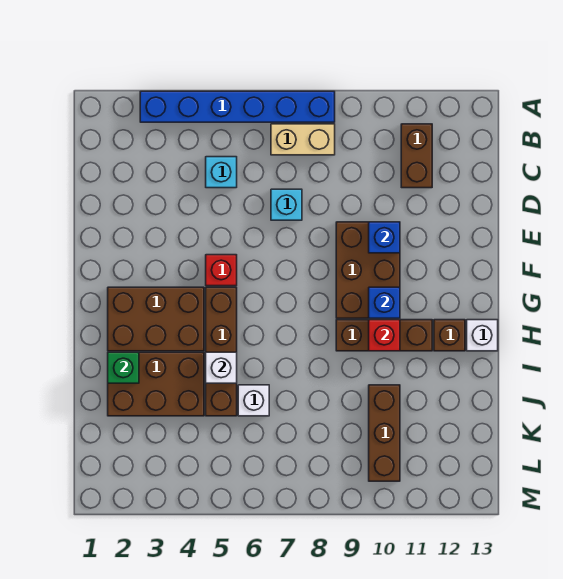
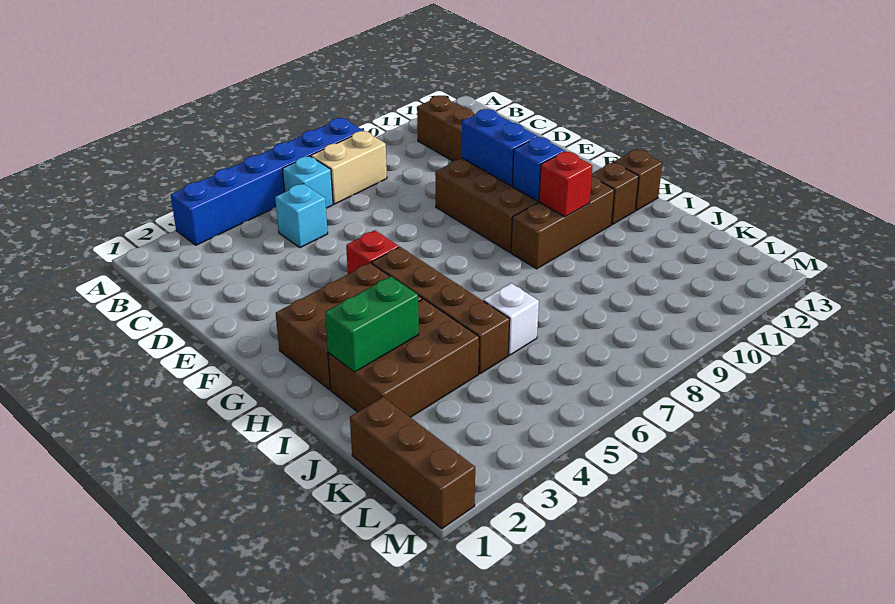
cyan brick D7 level 1 -> cyan brick B6 level 1
blue brick E10 level 2 -> blue brick E10:F10 level 2
white brick H13 level 1 -> brown brick H13 level 1
green brick I2 level 2 -> green brick I2:I3 level 2
white brick I5 level 2 -> none
brown brick J10:L10 level 1 -> brown brick K1:M1 level 1

